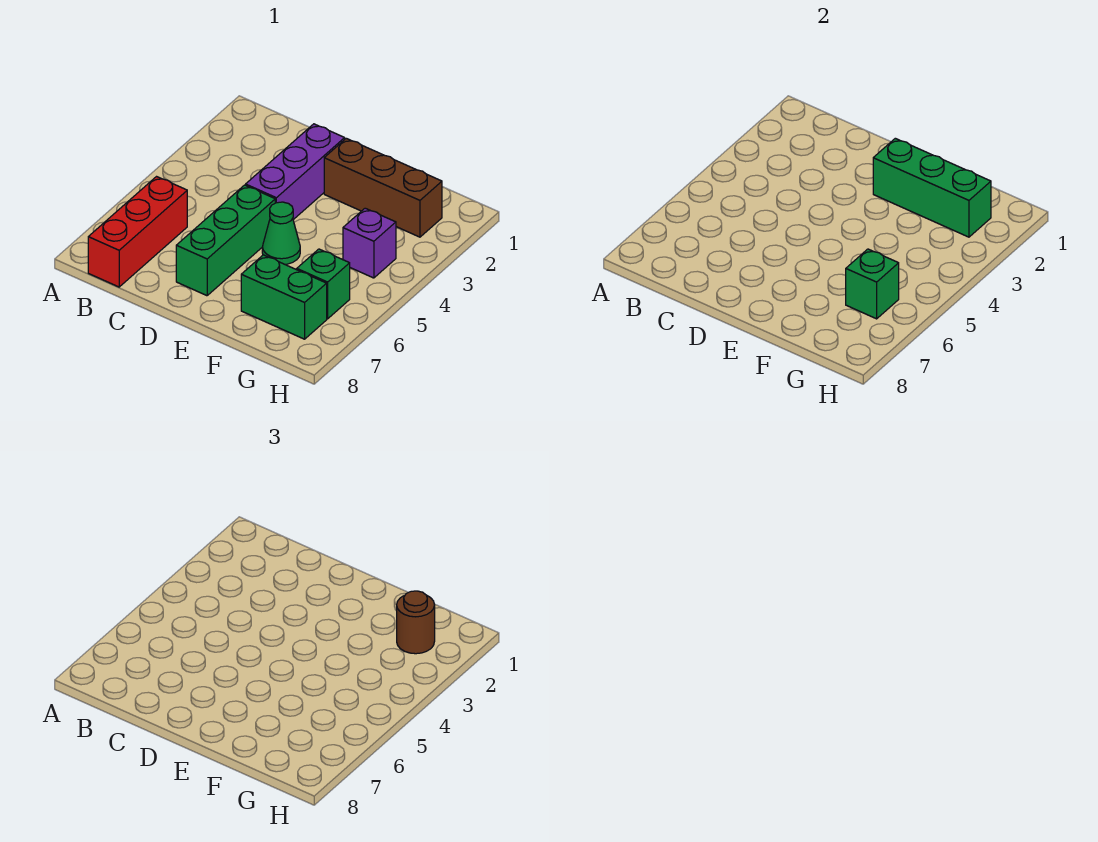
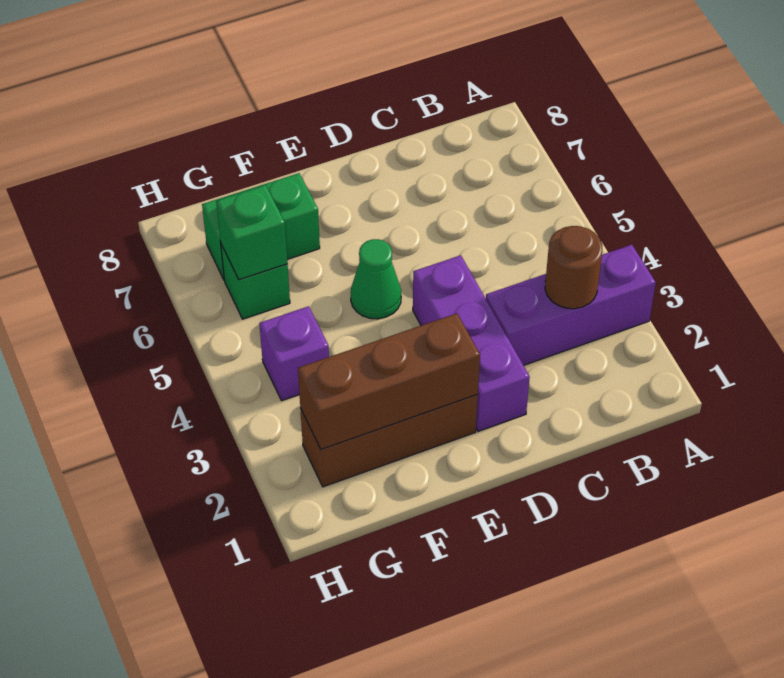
none -> purple brick A3:C3 level 1
red brick B6:B8 level 1 -> none
green brick D5:D7 level 1 -> none
green brick E2:G2 level 2 -> brown brick E2:G2 level 2
brown round brick G2 level 3 -> brown round brick B3 level 2

